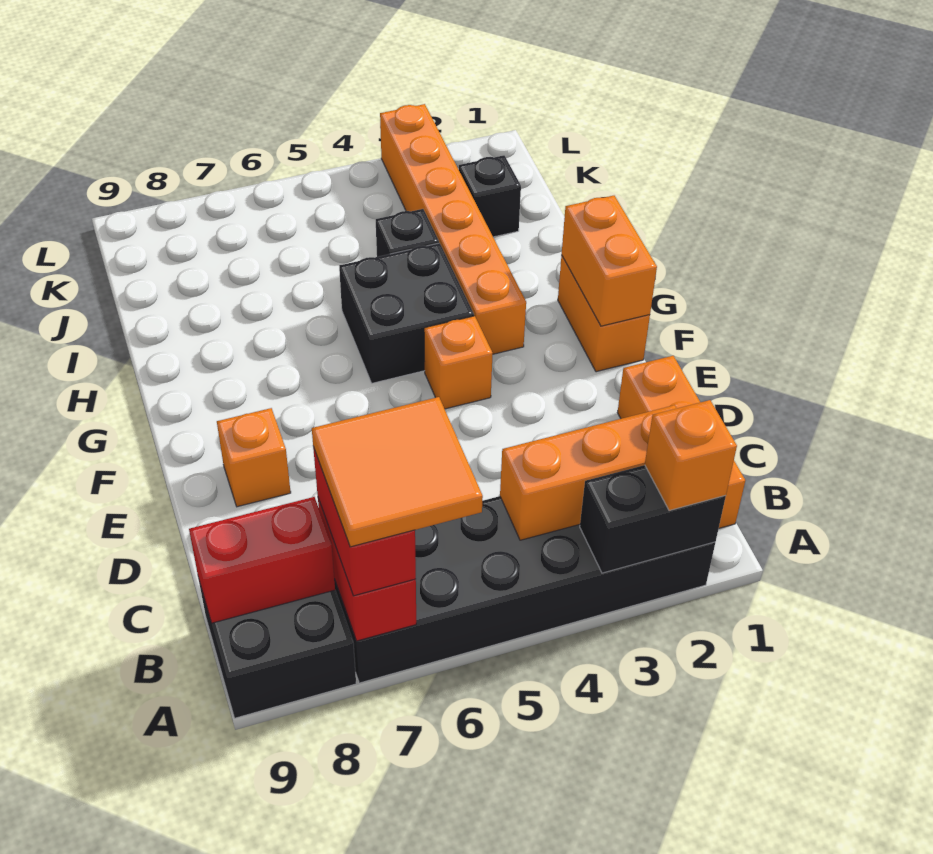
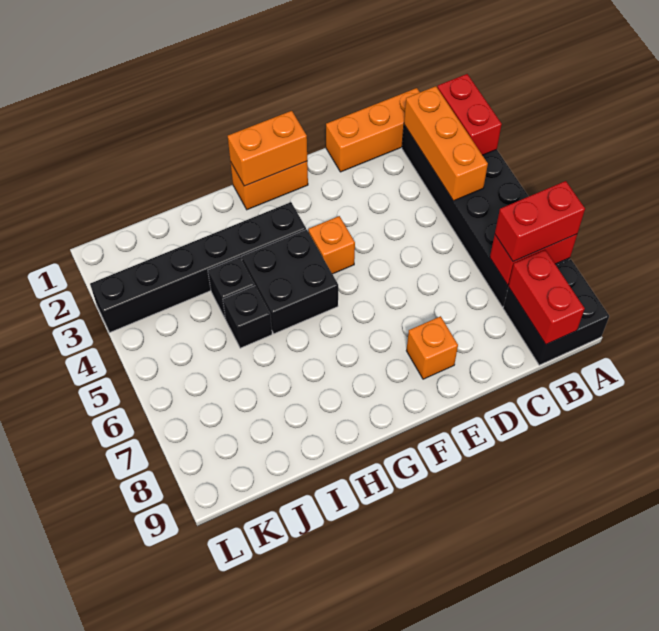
black brick A2:A3 level 2 -> red brick A2:A3 level 2
orange brick A2 level 3 -> none
orange tile A6:B7 level 4 -> none
orange brick G3:L3 level 1 -> black brick G3:L3 level 1
black brick J2 level 1 -> black brick I5 level 1

